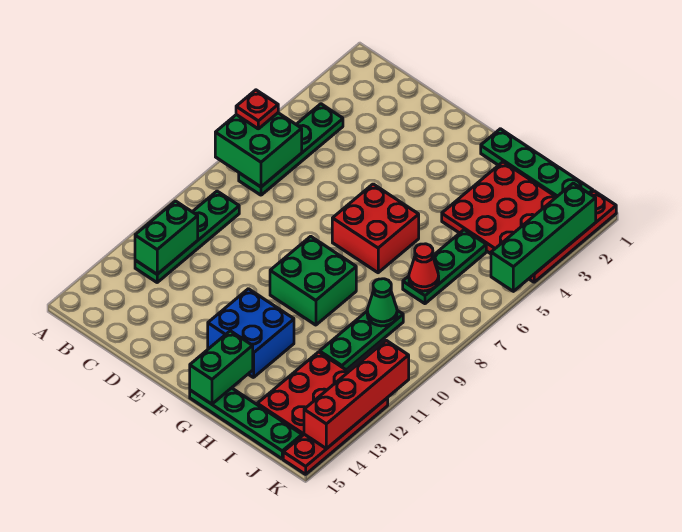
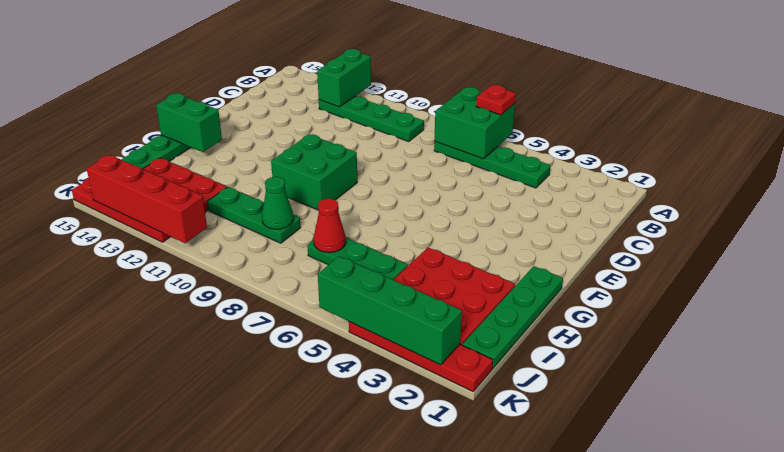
green brick B11:B12 level 2 -> green brick A12:B12 level 2
red brick F6:G7 level 1 -> none
blue brick F12:G13 level 1 -> none

